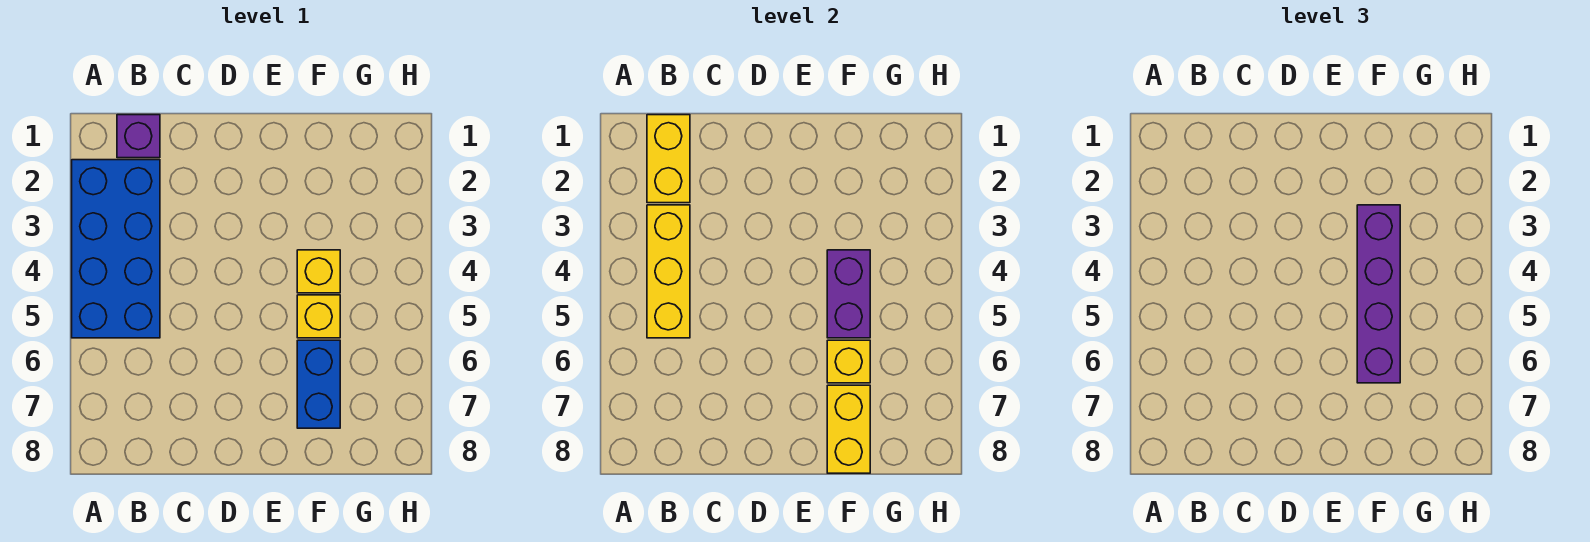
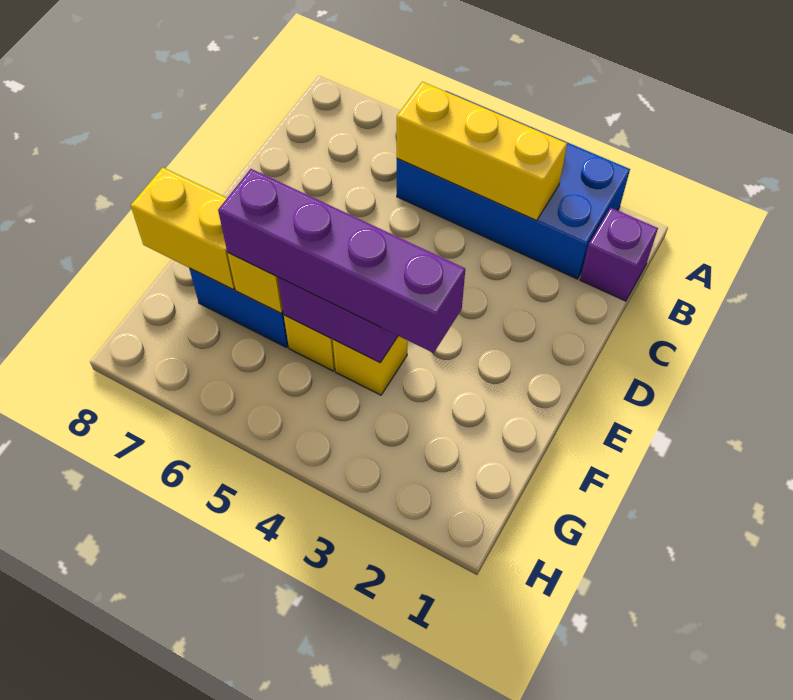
yellow brick B1:B2 level 2 -> none

